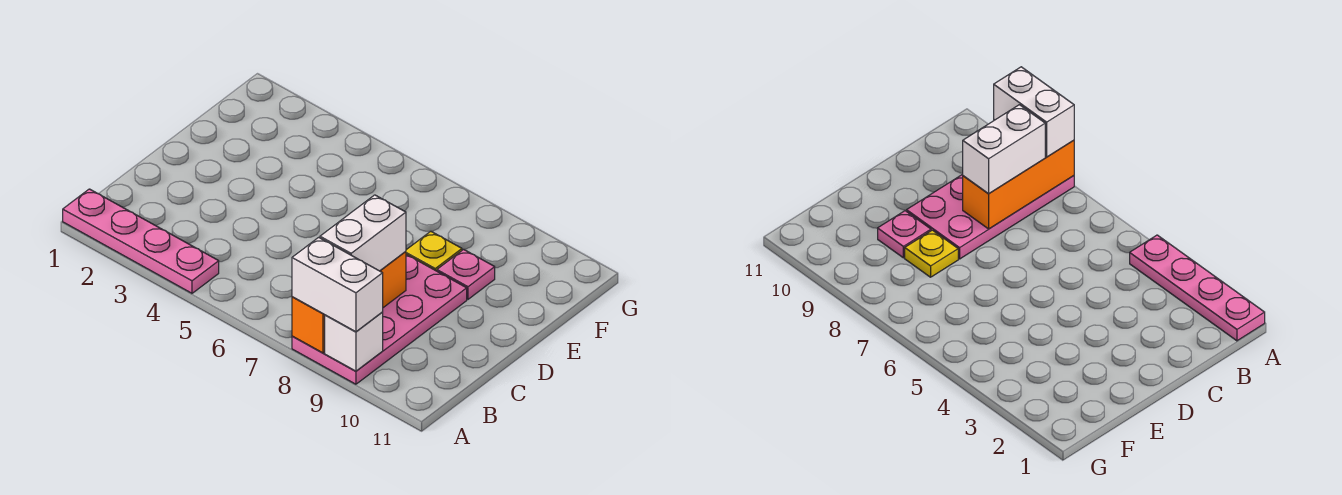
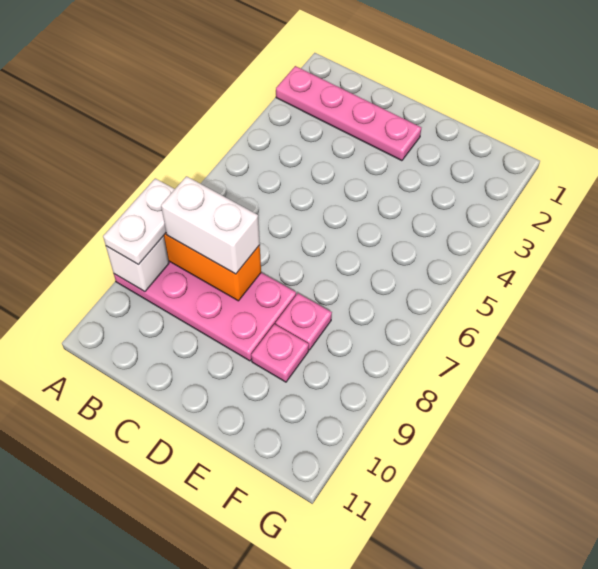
pink plate A1:A4 level 1 -> pink plate A2:D2 level 1
white brick A8:A9 level 3 -> white plate A8:A9 level 3
yellow plate E8 level 1 -> pink plate E8 level 1

